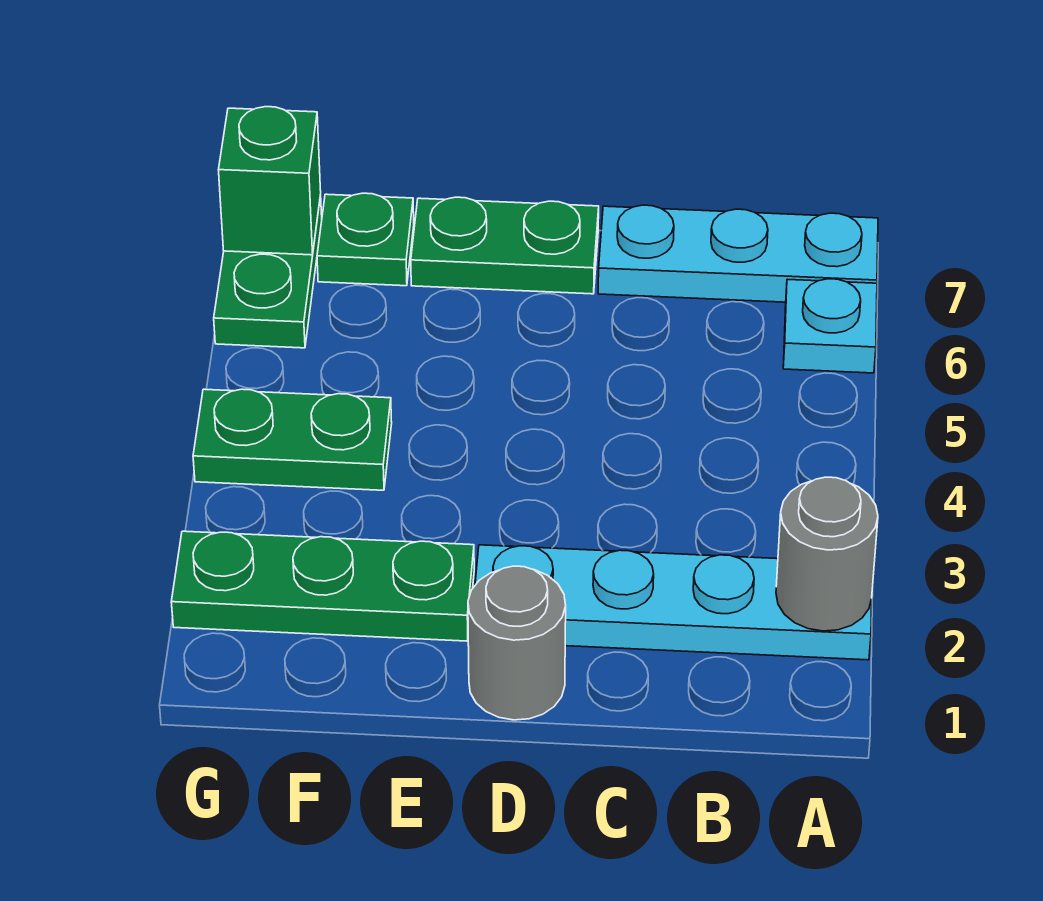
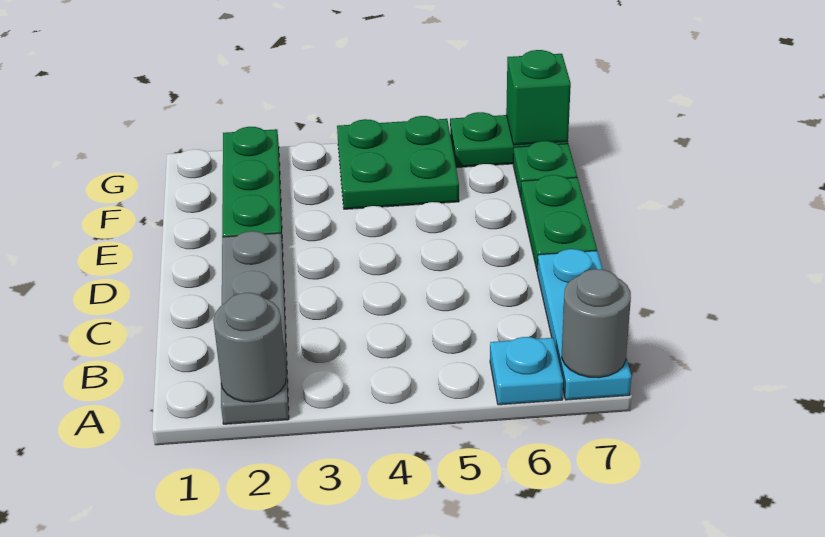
cyan plate A2:D2 level 1 -> grey plate A2:D2 level 1
grey round brick D1 level 1 -> grey round brick A7 level 2
green plate F4:G4 level 1 -> green plate F4:G5 level 1

